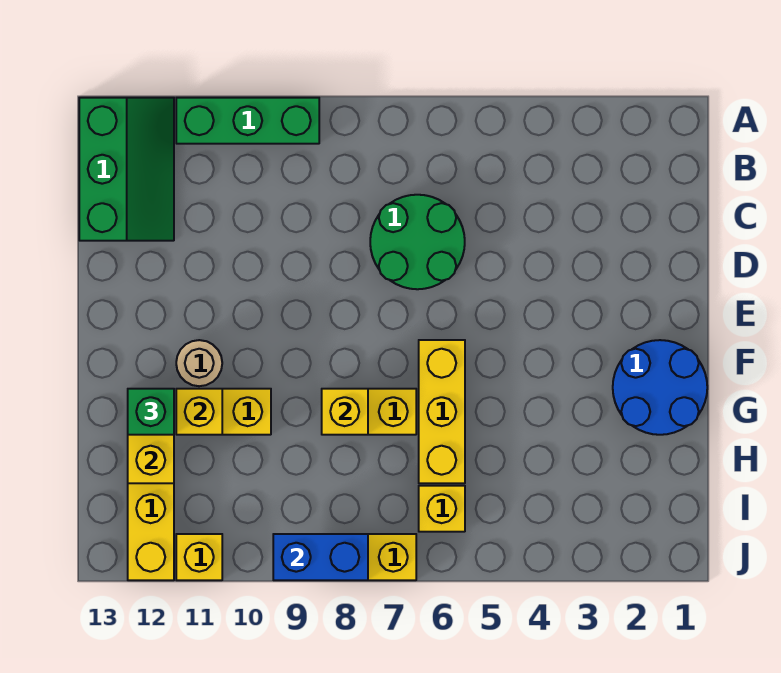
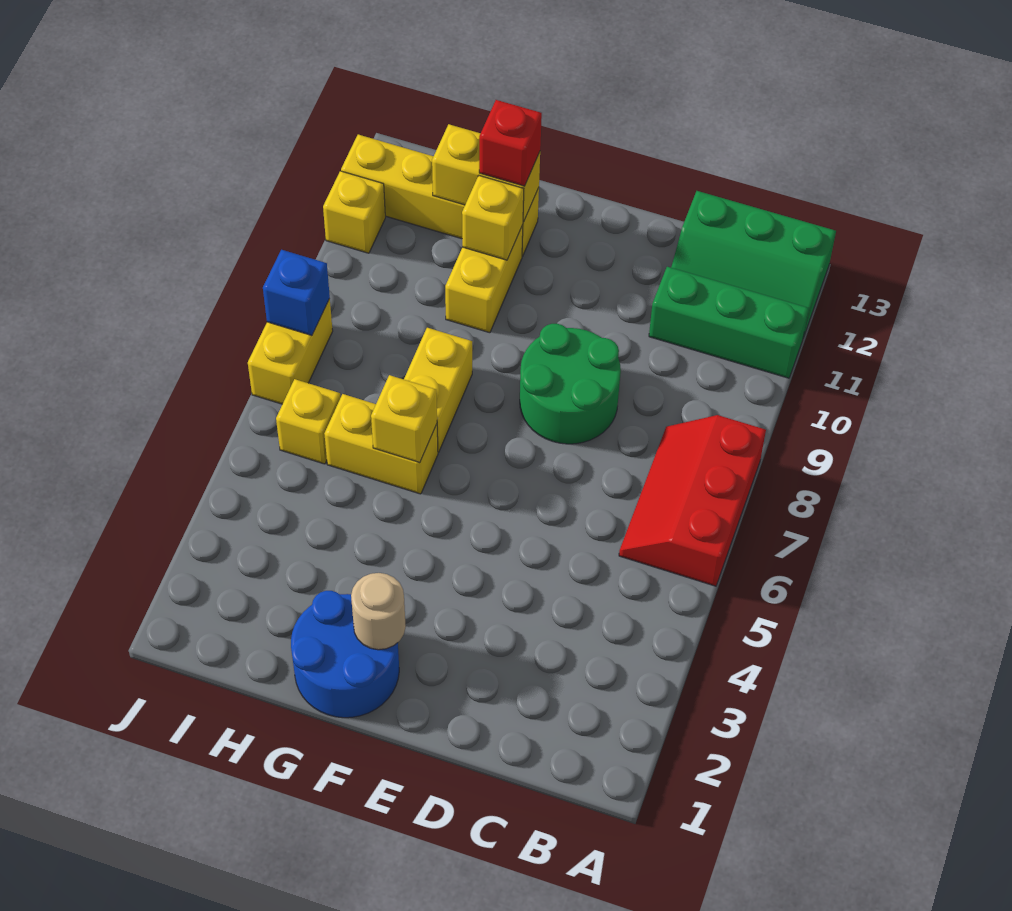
none -> red slope A6:B8 level 1 top A
green brick A9:A11 level 1 -> green brick A11:C11 level 1
green round brick C6:D7 level 1 -> green round brick D8:E9 level 1
yellow brick F6:H6 level 1 -> yellow brick G6:H6 level 1
tan round brick F11 level 1 -> tan round brick F2 level 2
yellow brick G8 level 2 -> yellow brick G6 level 2
green brick G12 level 3 -> red brick G12 level 3
blue brick J8:J9 level 2 -> blue brick J8 level 2

